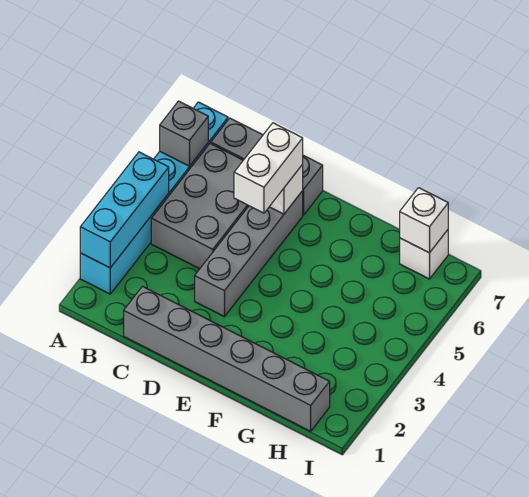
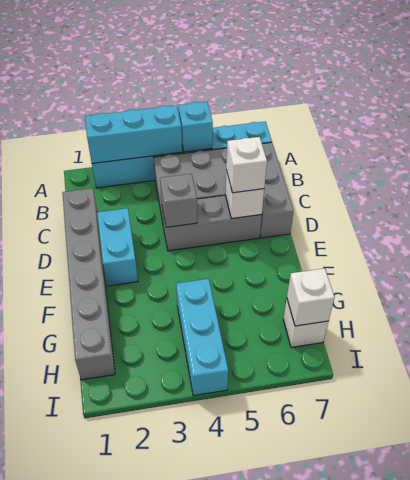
none -> cyan brick A5 level 2
grey brick A6 level 2 -> grey brick D4 level 2
none -> cyan brick D2:E2 level 1
grey brick D3:D6 level 1 -> grey brick D4:D6 level 1
white brick D5:D6 level 3 -> white brick D6 level 3
none -> cyan brick G4:I4 level 1

